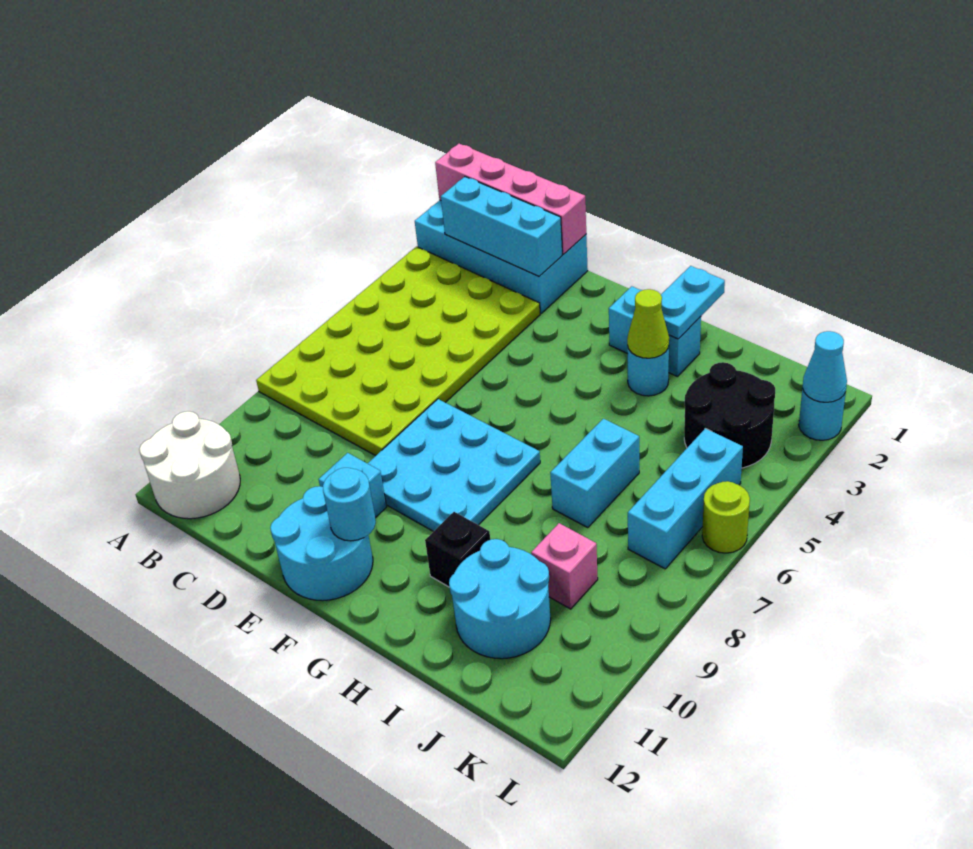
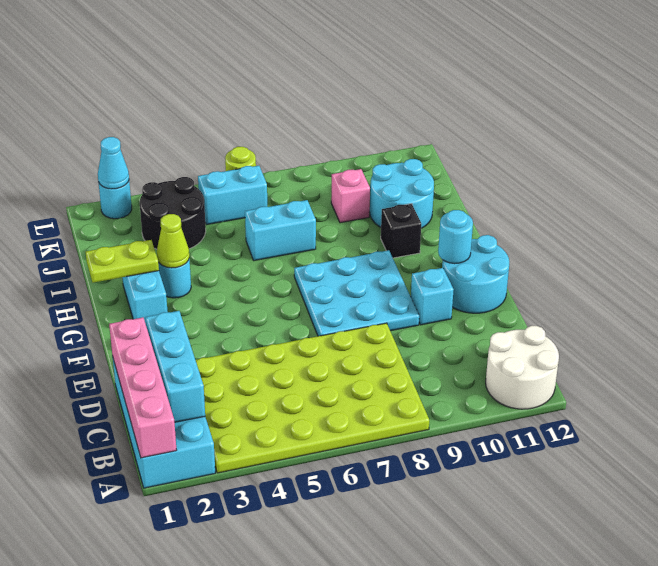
cyan plate H1:H2 level 2 -> lime plate H1:H2 level 2
cyan brick K5:K7 level 1 -> cyan brick K5:K6 level 1

